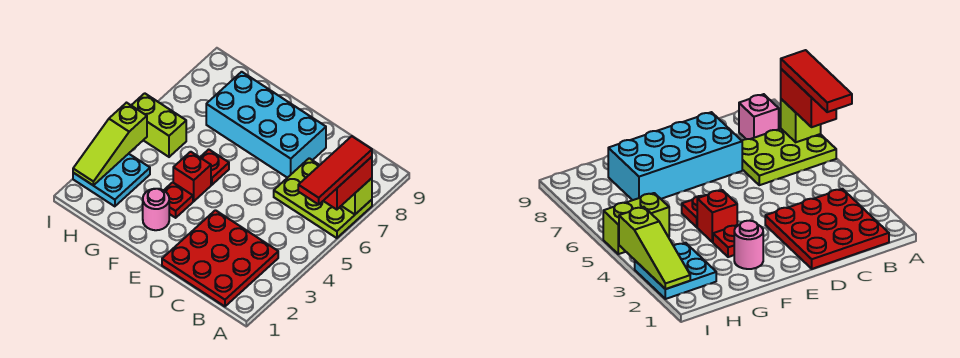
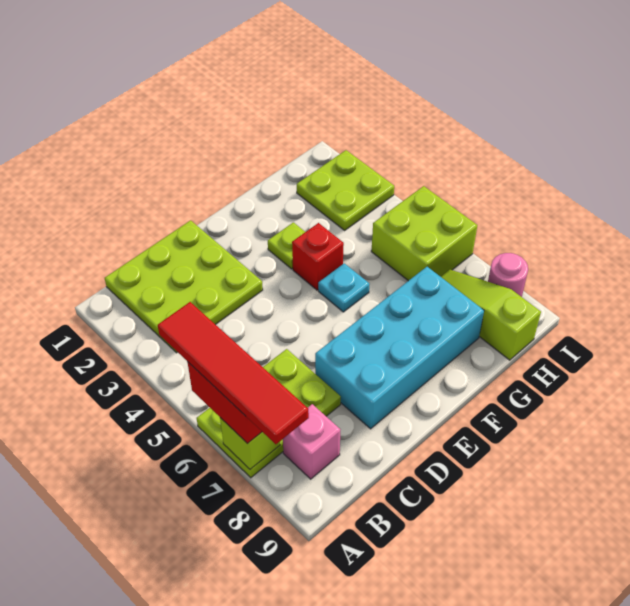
red tile A5:A7 level 4 -> red tile A5:A8 level 4
red plate B1:D3 level 1 -> lime plate B1:D3 level 1
pink round brick F2 level 1 -> pink round brick I8 level 1
red plate F3 level 1 -> lime plate F3 level 1
red plate F5 level 1 -> cyan plate F5 level 1
cyan plate H2:I3 level 1 -> lime plate H2:I3 level 1
lime brick H5:I5 level 1 -> lime brick H5:I6 level 1
lime slope I2:I4 level 2 top 4 -> lime slope H7:H9 level 1 top 9

